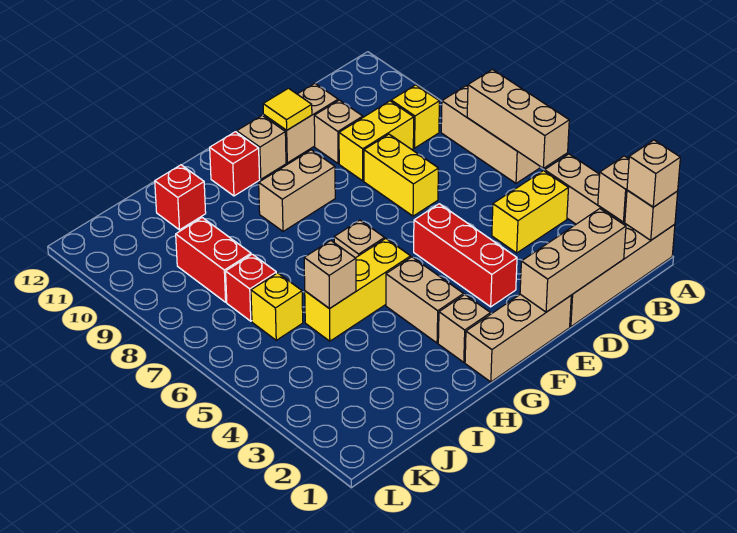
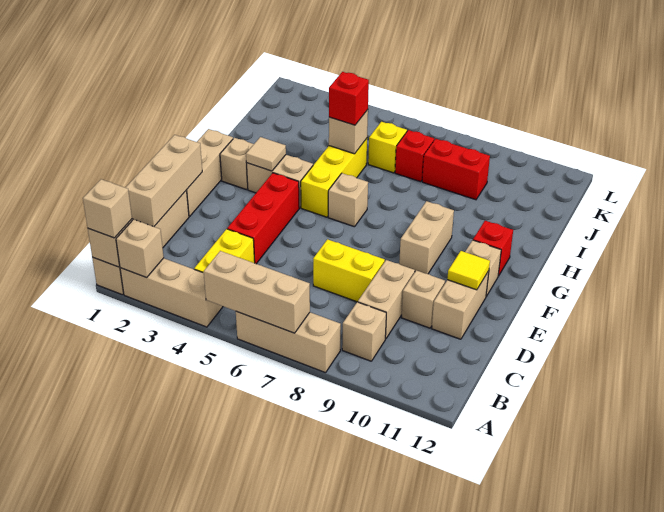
yellow brick B9 level 1 -> tan brick B9 level 1
yellow brick C9:D9 level 1 -> tan brick C9:D9 level 1
red brick E3:E5 level 1 -> red brick D4:F4 level 1
none -> tan tile G3 level 2
red brick I11 level 1 -> red brick I5 level 3

